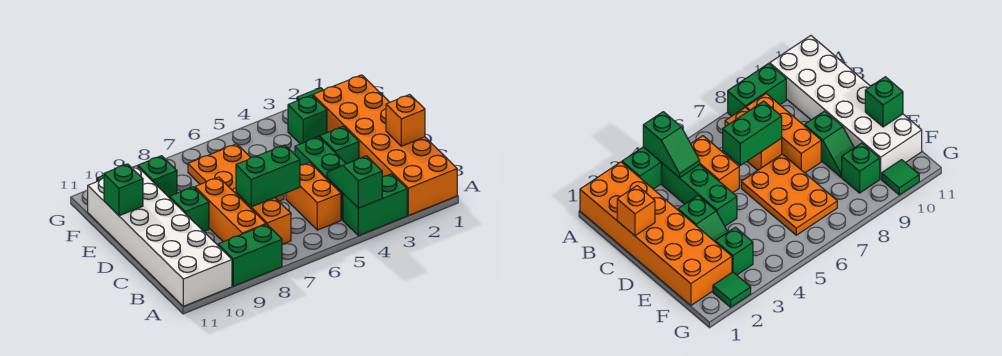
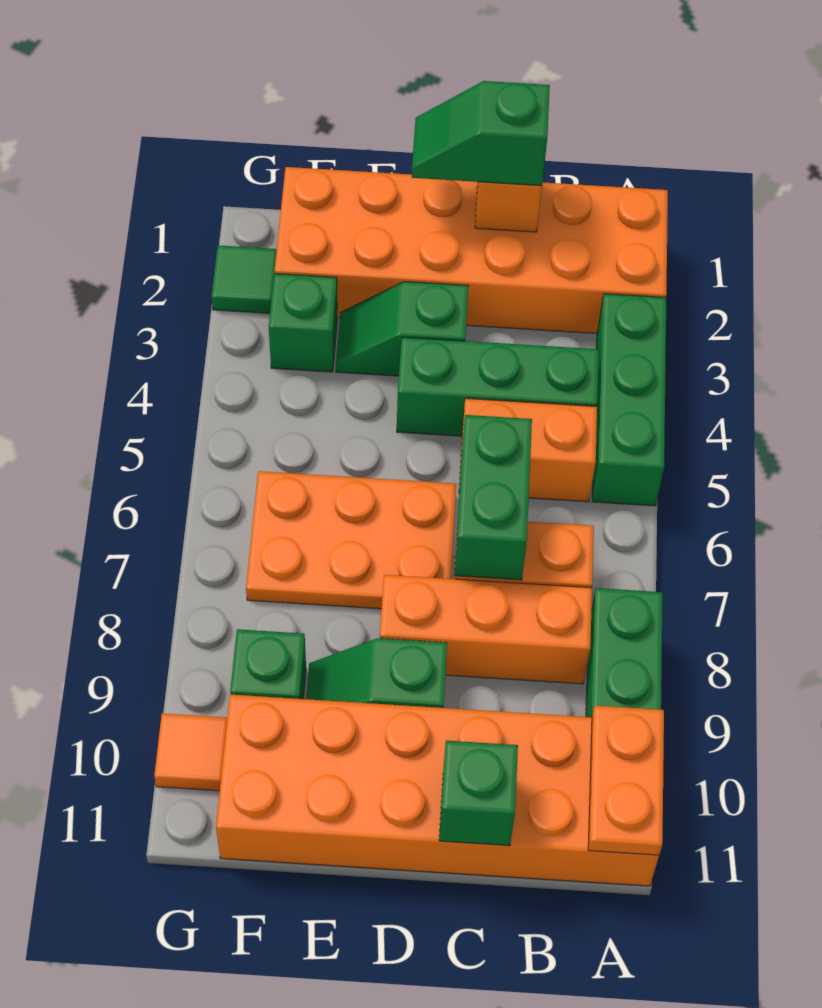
green brick A3:A4 level 1 -> green brick A3:A5 level 1
green slope A4:B4 level 2 top A -> green slope C1:D1 level 3 top C
white brick A10:F11 level 1 -> orange brick A10:F11 level 1
none -> orange plate A10:A11 level 2
green brick E11 level 2 -> green brick C11 level 2
green tile G10 level 1 -> orange tile G10 level 1

